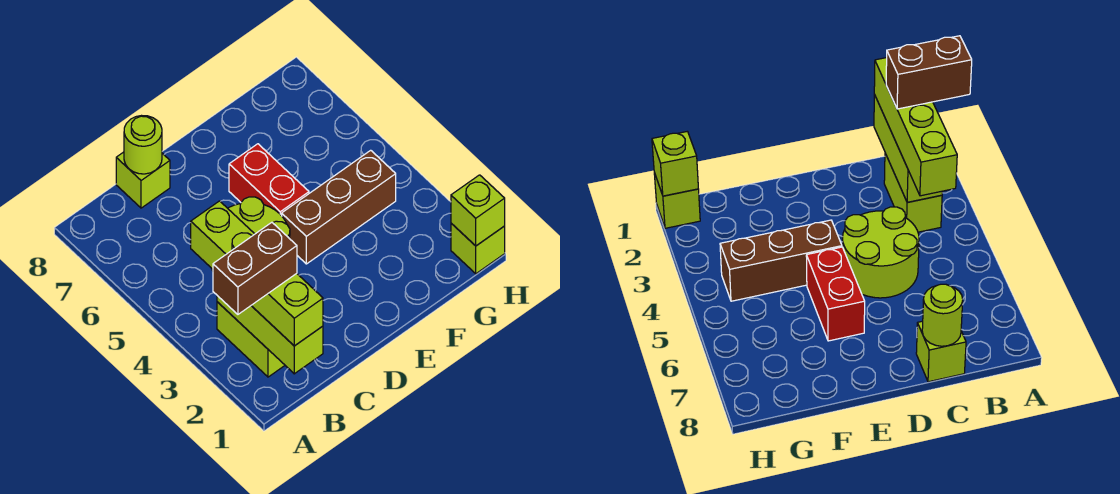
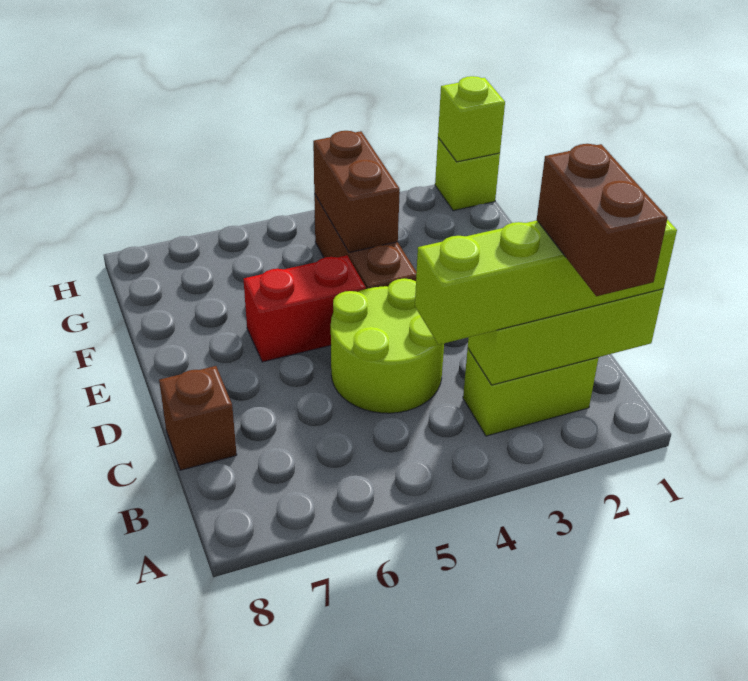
lime brick C8 level 1 -> brown brick C8 level 1
lime round brick C8 level 2 -> none
none -> brown brick F4:G4 level 2

